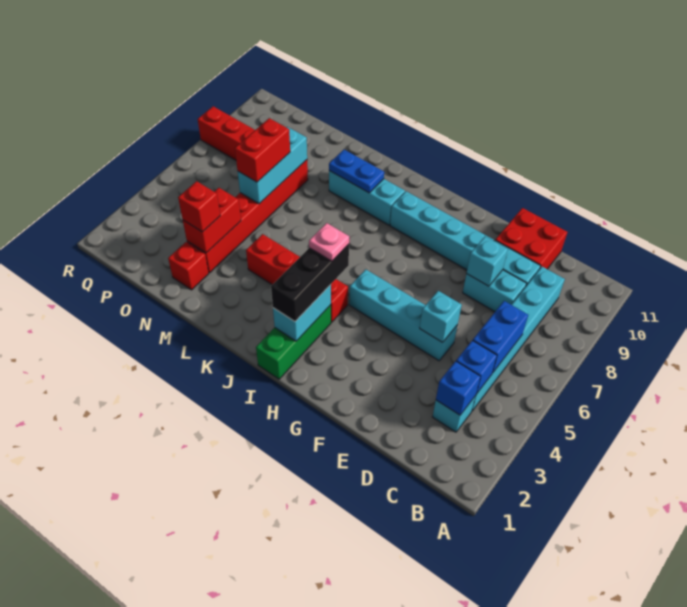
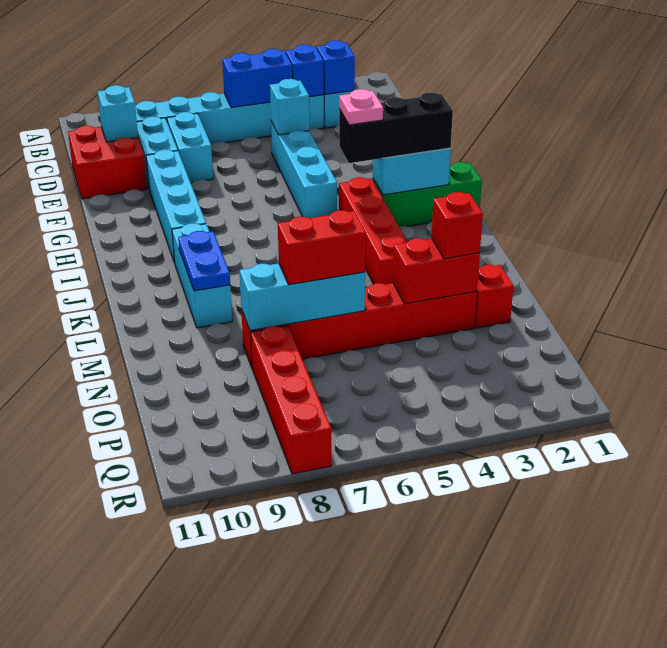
cyan brick E8 level 2 -> cyan brick D10 level 2

